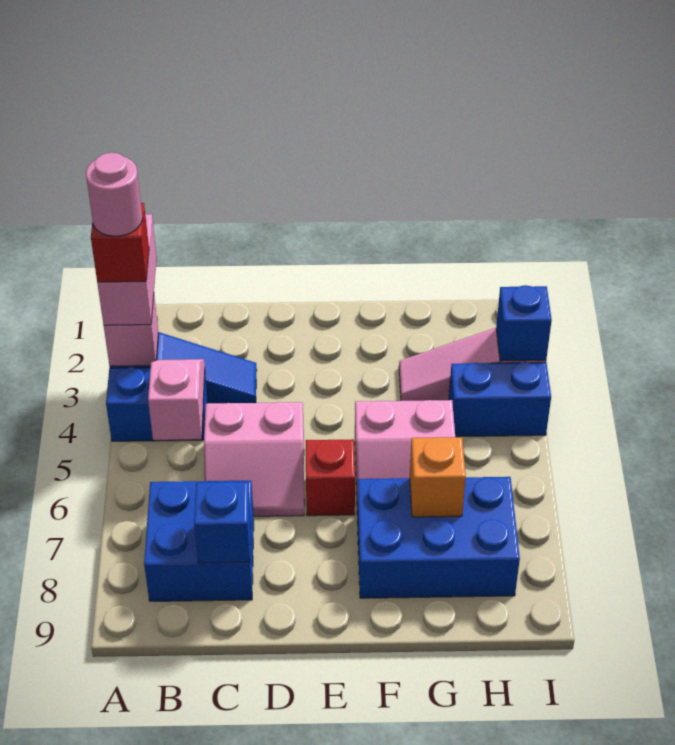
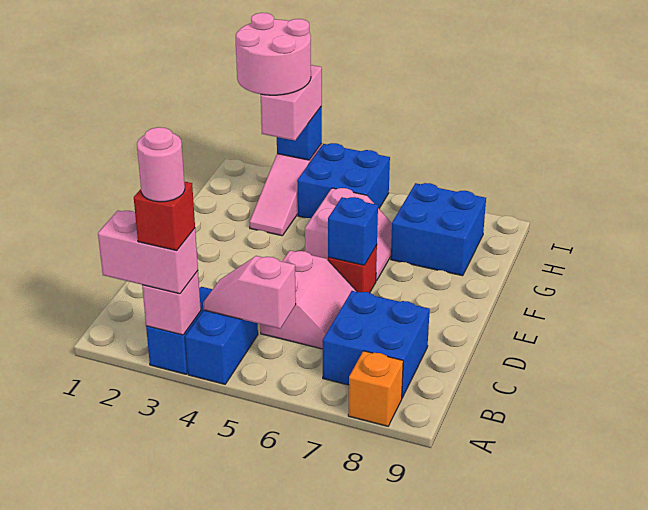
blue brick C8 level 2 -> blue brick E6 level 2
blue brick F7:H8 level 1 -> blue brick G7:H8 level 1
orange brick G7 level 2 -> orange brick A8 level 1
none -> pink round brick H2:I3 level 4
none -> pink brick H3:I3 level 3
blue brick H4:I4 level 1 -> blue brick H4:I5 level 1

